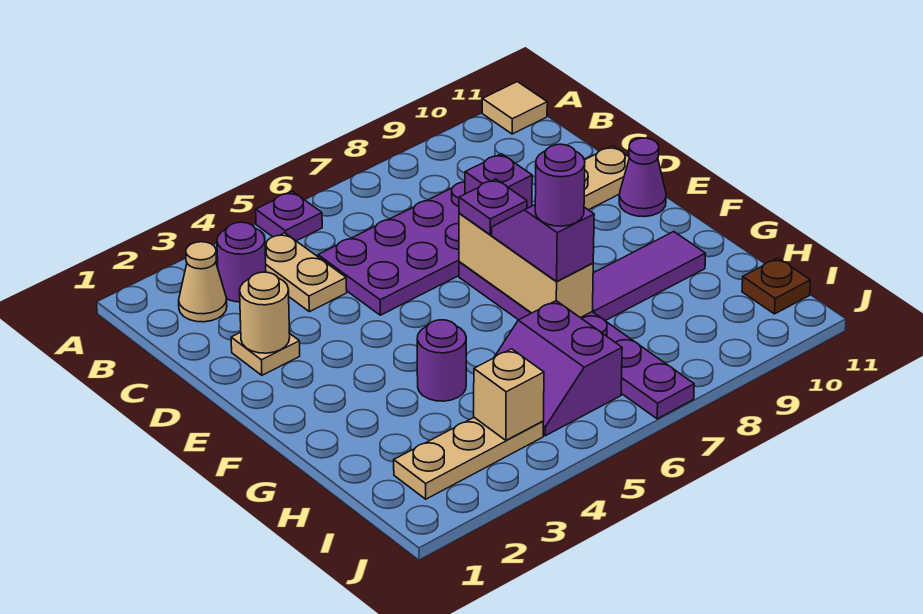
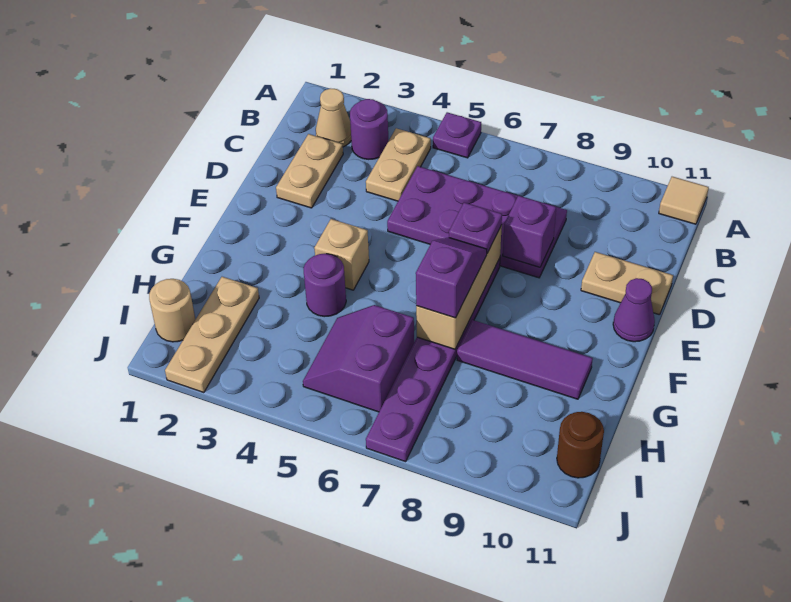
tan plate D2 level 1 -> tan plate C2:D2 level 1
tan round brick D2 level 2 -> tan round brick I1 level 1
purple round brick G7 level 4 -> none
tan plate I2:I4 level 1 -> tan plate H2:J2 level 1
tan brick I4 level 2 -> tan brick F4 level 1
brown plate I11 level 1 -> brown round brick I11 level 1

